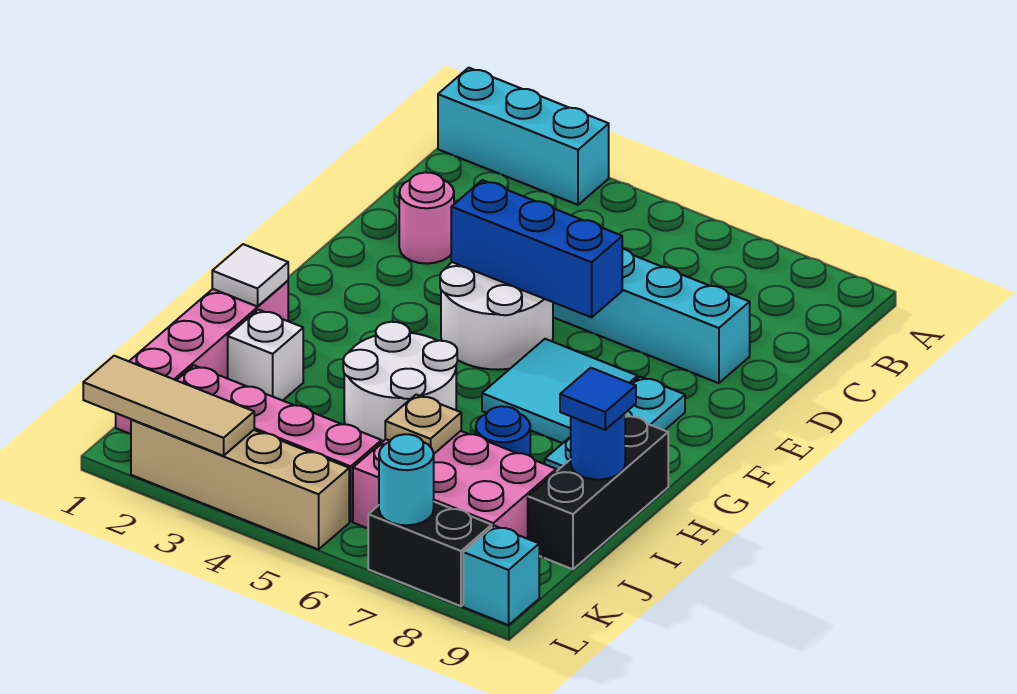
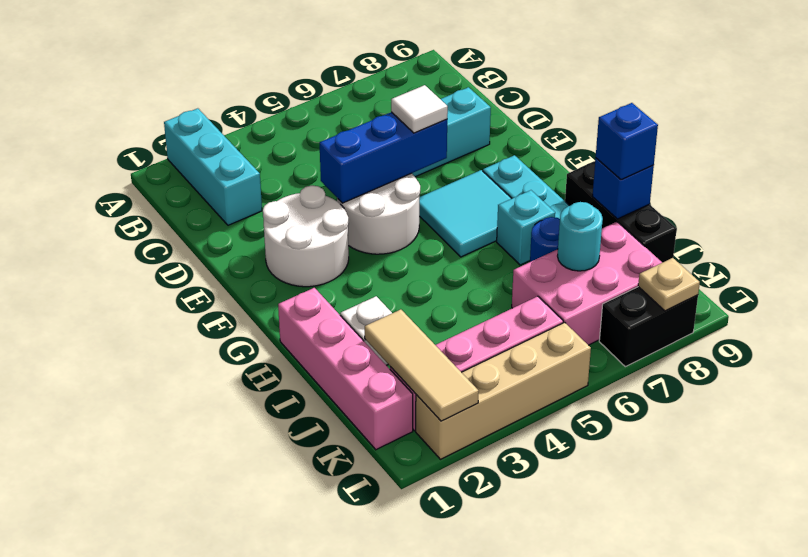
cyan brick A1:A3 level 1 -> cyan brick A2:C2 level 1
pink round brick D2 level 1 -> none
white tile H1 level 2 -> white tile E6 level 3
white round brick H4:I5 level 1 -> white round brick E2:F3 level 1
blue round brick I9 level 2 -> blue brick I9 level 2
blue tile I9 level 3 -> blue brick I9 level 3
tan plate J6 level 2 -> tan plate L8 level 2
tan tile L1:L3 level 2 -> tan tile J2:L2 level 2
cyan round brick L7 level 2 -> cyan round brick J7 level 2
cyan brick L9 level 1 -> cyan brick H7 level 1

